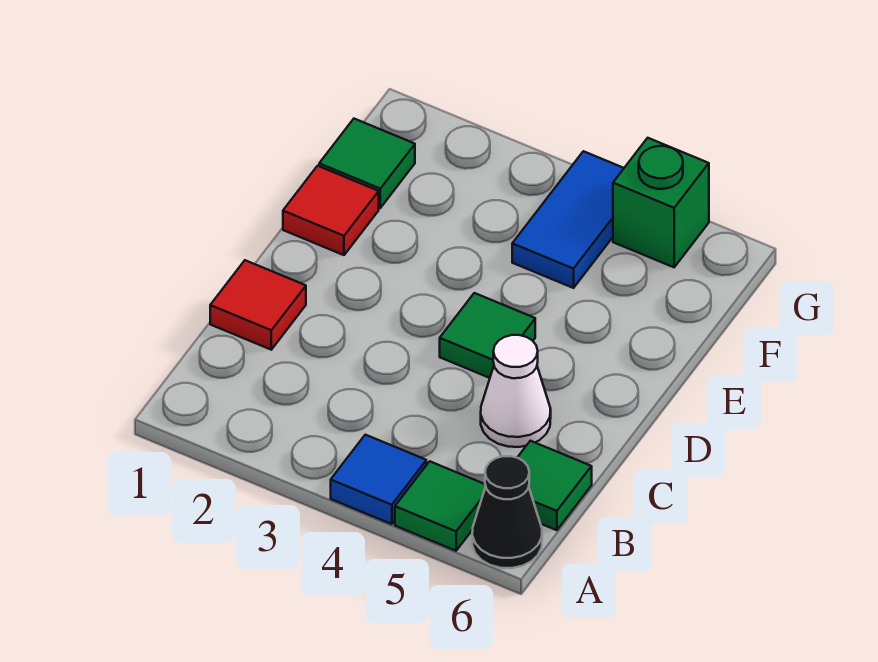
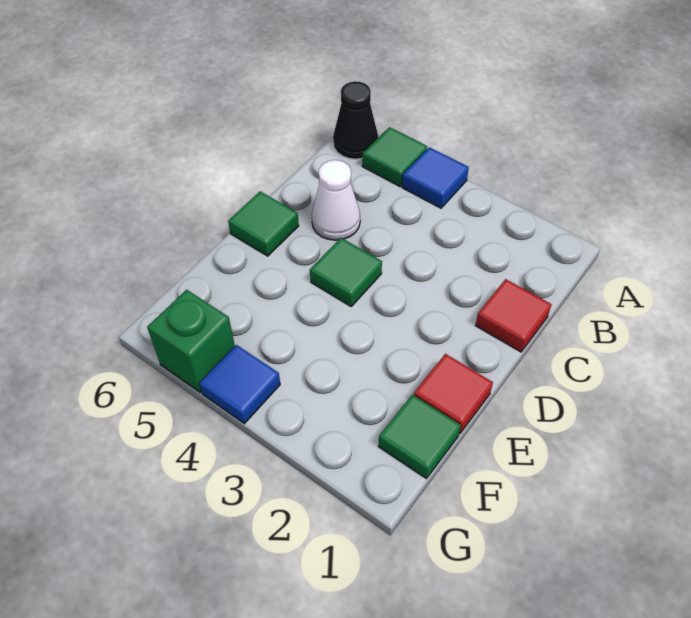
green tile B6 level 1 -> green tile D6 level 1
blue tile F4:G4 level 1 -> blue tile G4 level 1

